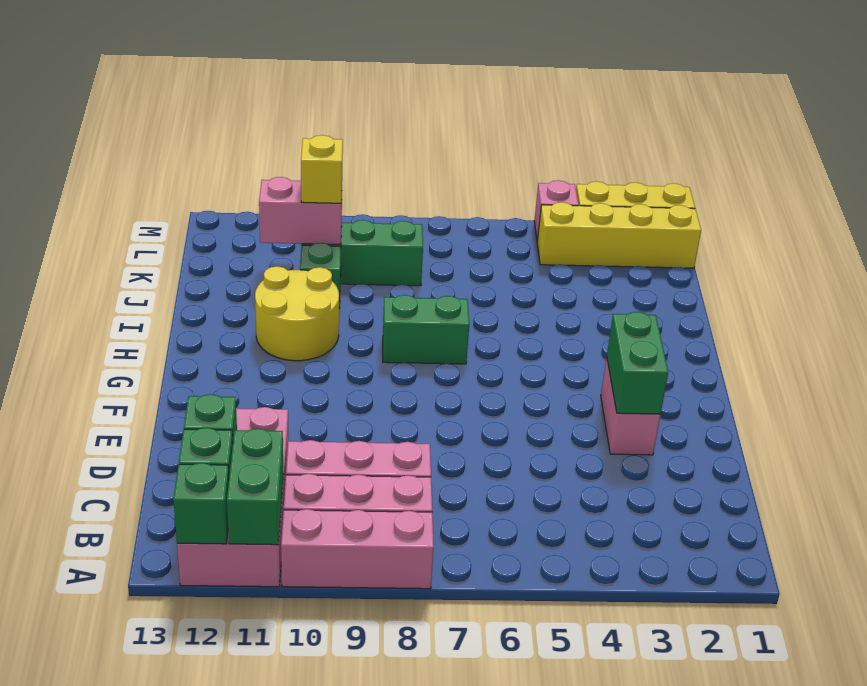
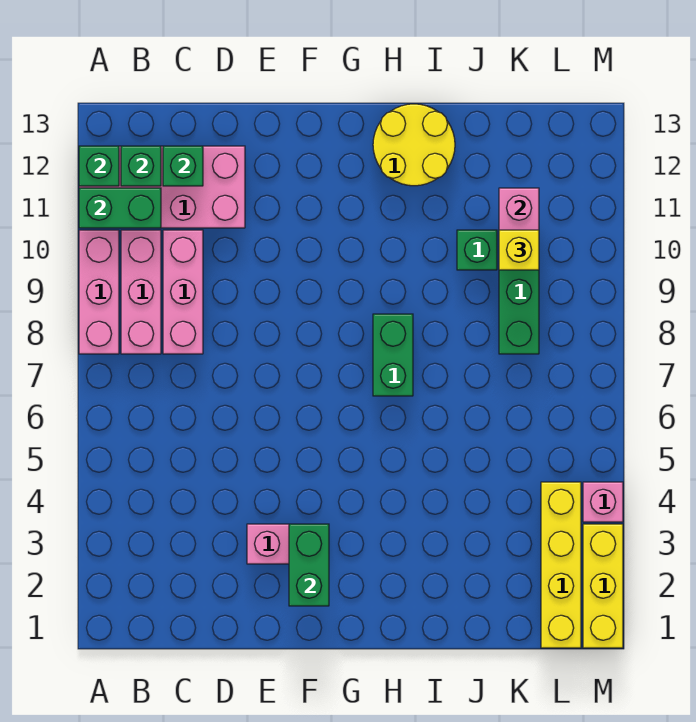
green brick E3:F3 level 2 -> green brick F2:F3 level 2
yellow round brick H10:I11 level 1 -> yellow round brick H12:I13 level 1

